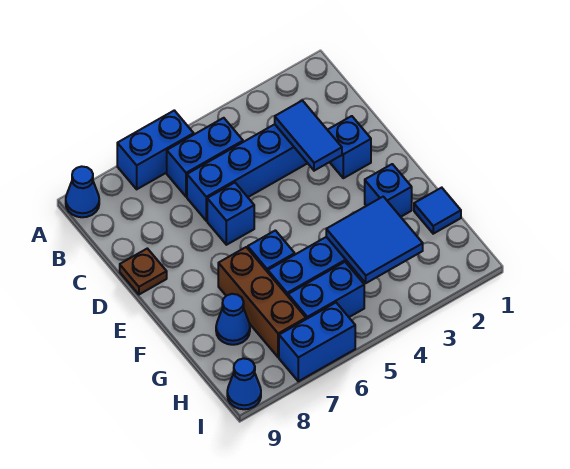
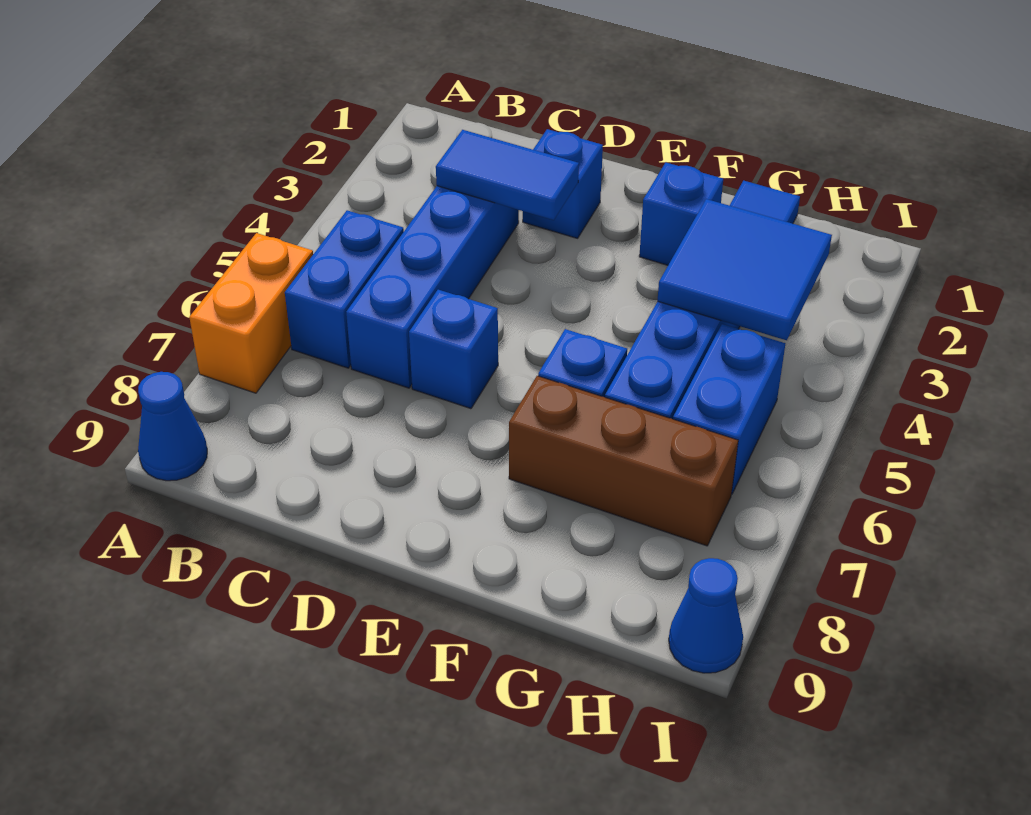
blue brick A6:A7 level 1 -> orange brick A6:A7 level 1
brown plate D9 level 1 -> none
blue cone G8 level 1 -> none
blue brick I6:I7 level 1 -> none

